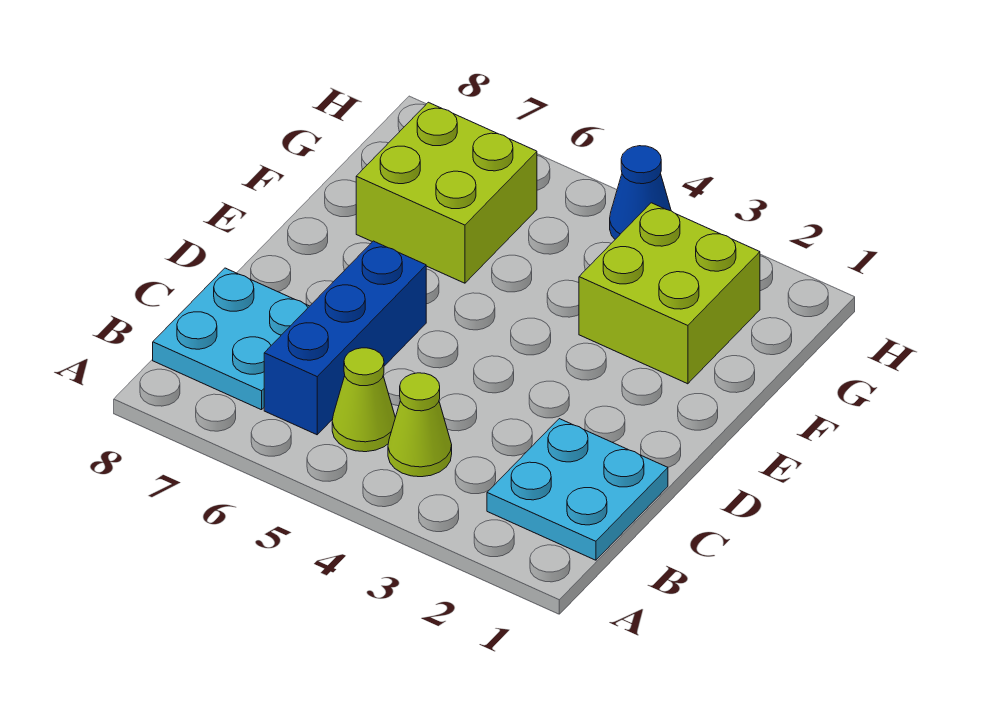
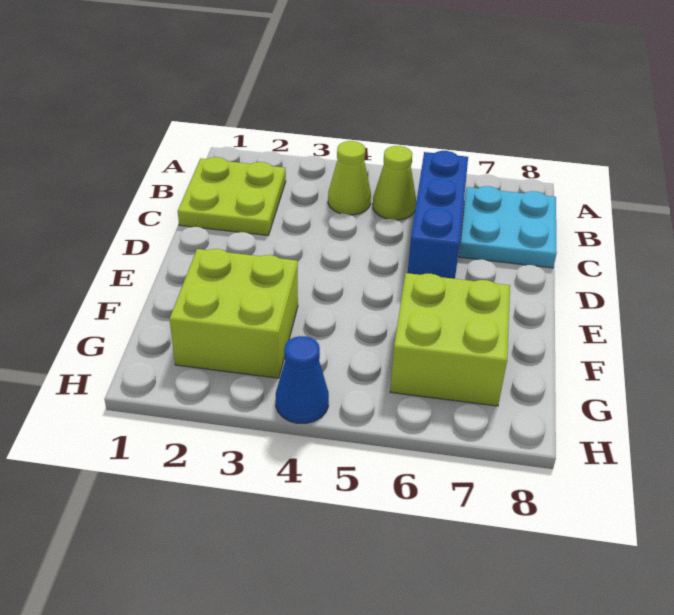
cyan plate B1:C2 level 1 -> lime plate B1:C2 level 1

